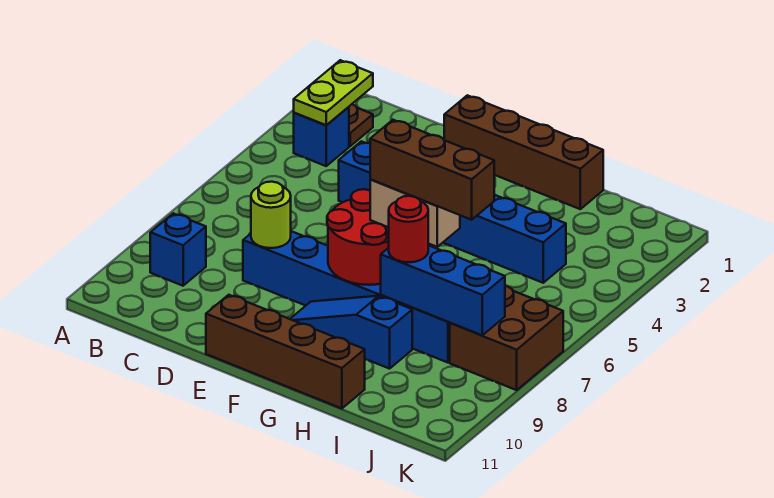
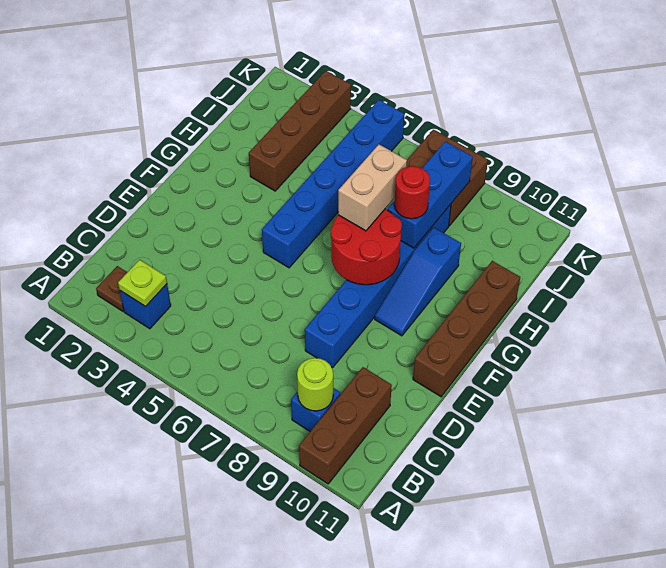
lime plate B2:B3 level 2 -> lime plate B3 level 2
blue brick D4:I4 level 1 -> blue brick F5:K5 level 1
lime round brick D8 level 2 -> lime round brick B9 level 2
brown brick E1:H1 level 1 -> brown brick H3:K3 level 1
brown brick G7:I7 level 4 -> brown brick A10:C10 level 1

